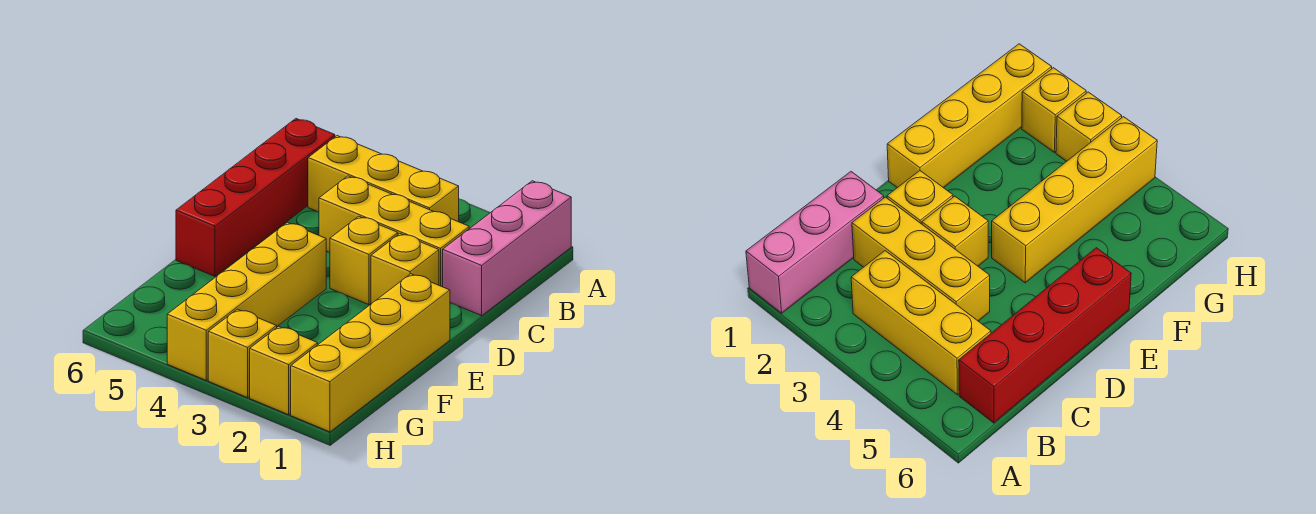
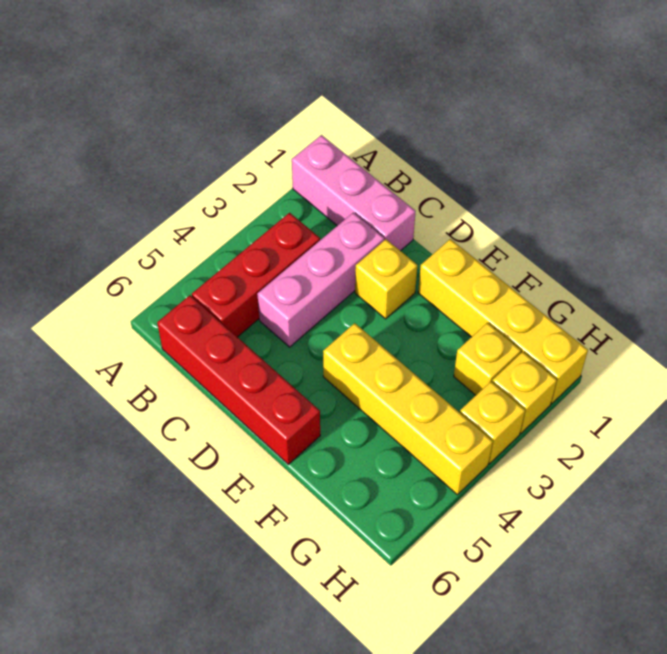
yellow brick B3:B5 level 1 -> red brick B3:B5 level 1
yellow brick C2:C4 level 1 -> pink brick C2:C4 level 1
yellow brick D3 level 1 -> yellow brick G2 level 1

